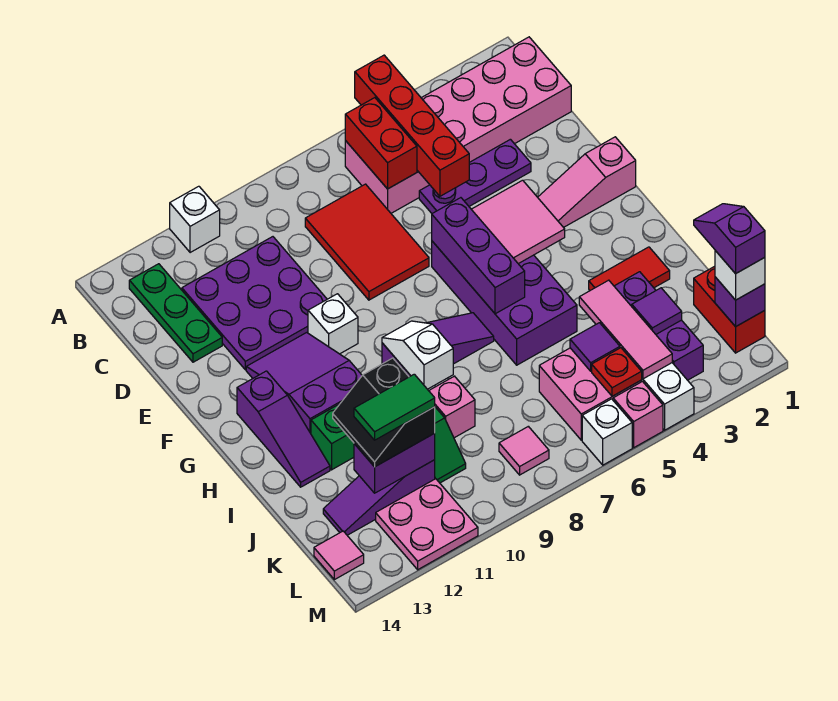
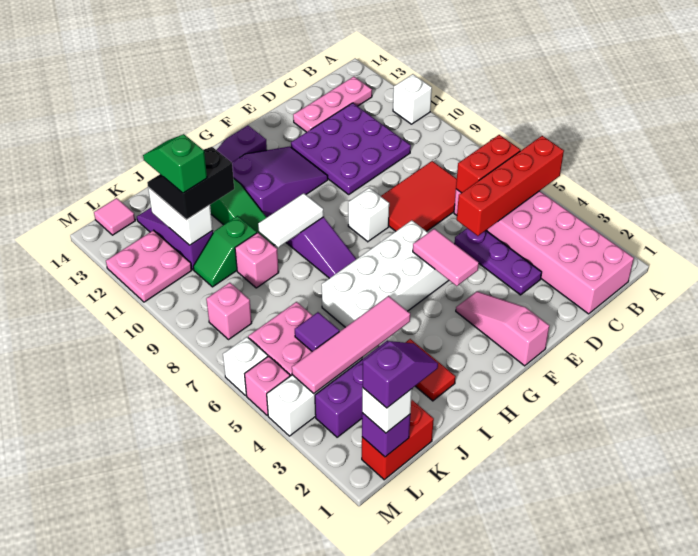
green plate B13:D13 level 1 -> pink plate B13:D13 level 1
pink tile F4:G5 level 2 -> pink tile F4:F5 level 2
purple brick F5:I6 level 1 -> white brick F5:I6 level 1
purple brick F6:H6 level 2 -> none
white brick F10 level 1 -> white brick F8 level 1
white slope H9:I9 level 2 top I -> white tile H9:I9 level 2
pink tile J4:L4 level 2 -> pink tile I4:L4 level 2
purple tile K3 level 2 -> none
purple brick K11:K12 level 2 -> white brick K11:K12 level 2
green tile K11:K12 level 4 -> green slope K11:K12 level 4 top 11
red plate L5 level 2 -> none
pink tile L8 level 1 -> pink brick L8 level 1

